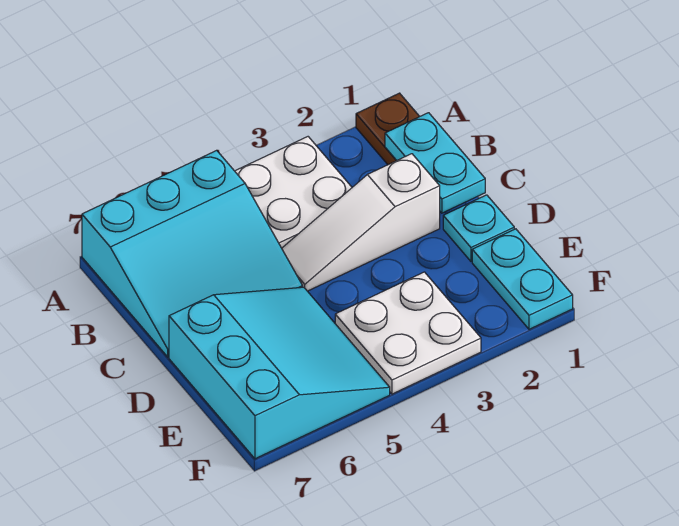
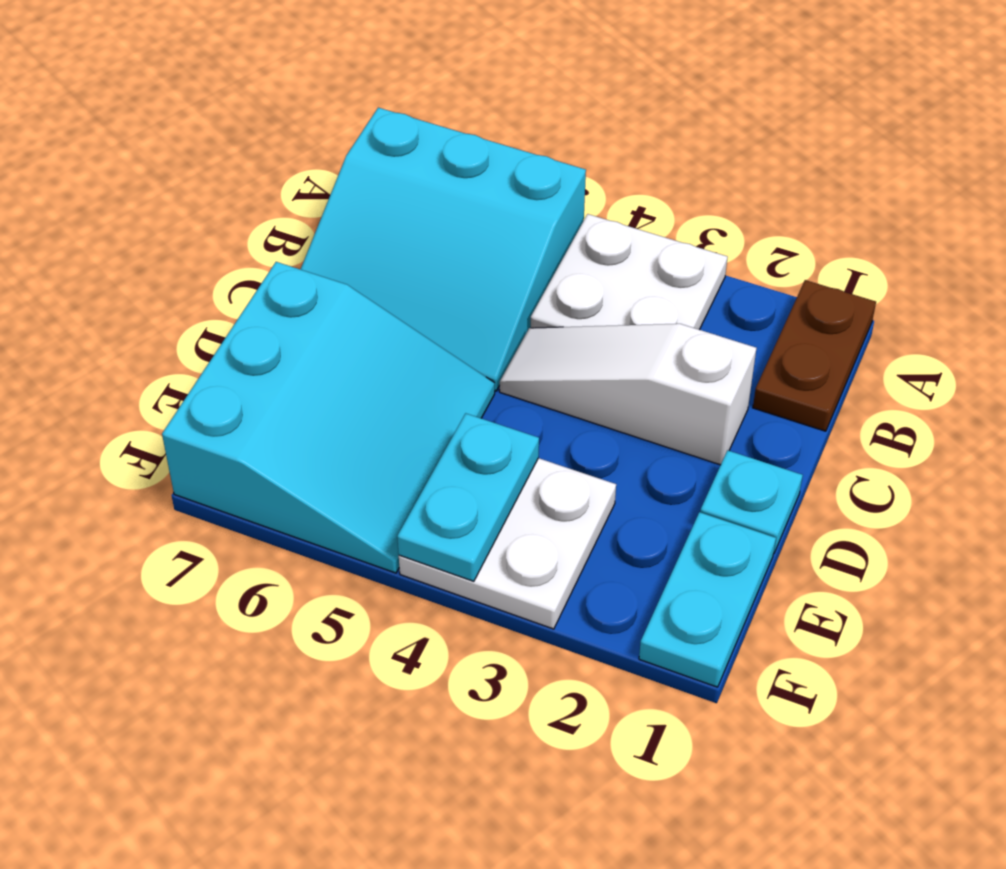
cyan plate B1:C1 level 2 -> cyan plate E4:F4 level 2

